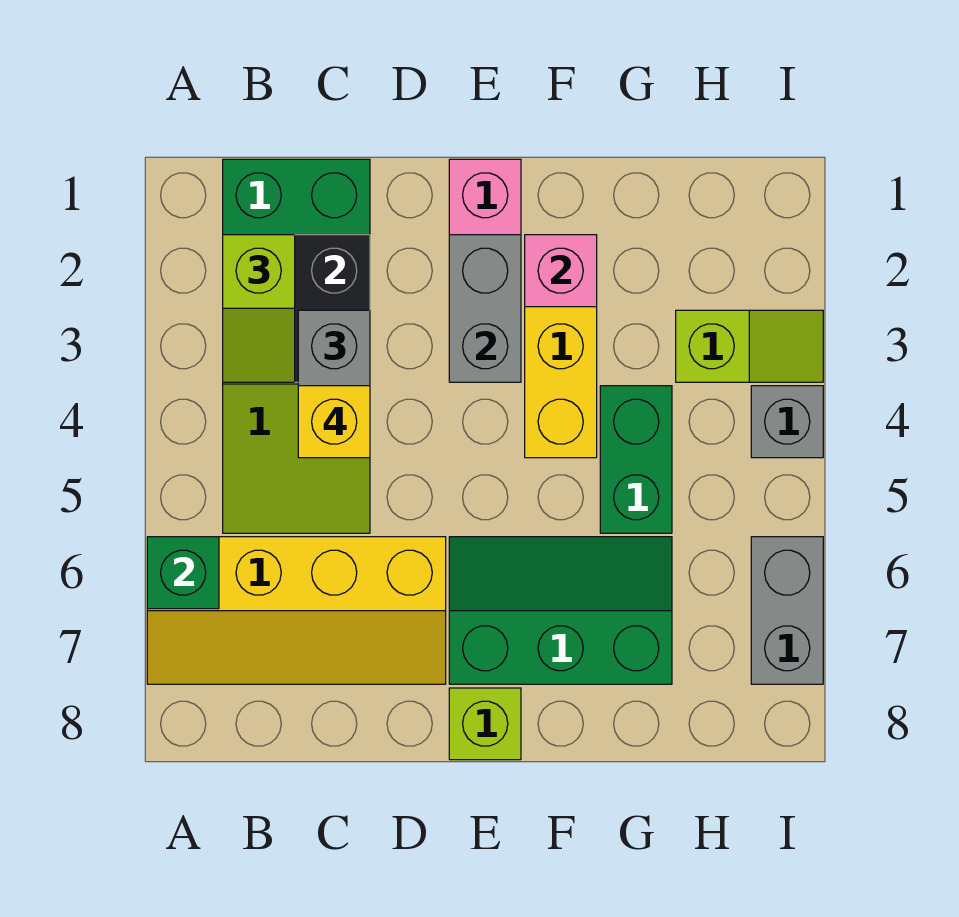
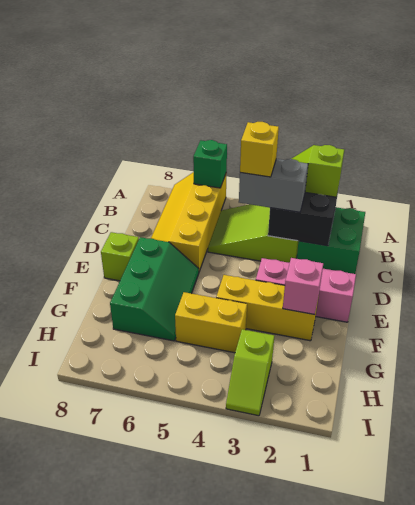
grey brick E2:E3 level 2 -> none
green brick G4:G5 level 1 -> yellow brick G4:G5 level 1
grey brick I4 level 1 -> none
grey brick I6:I7 level 1 -> none

